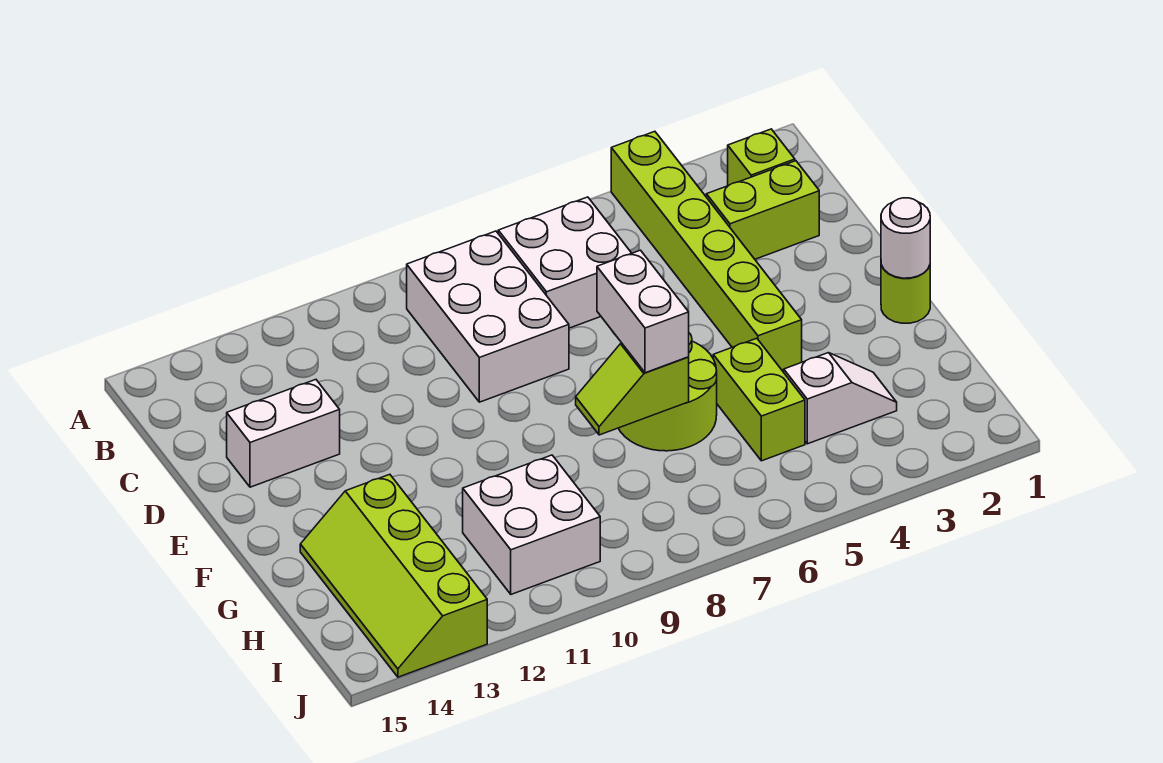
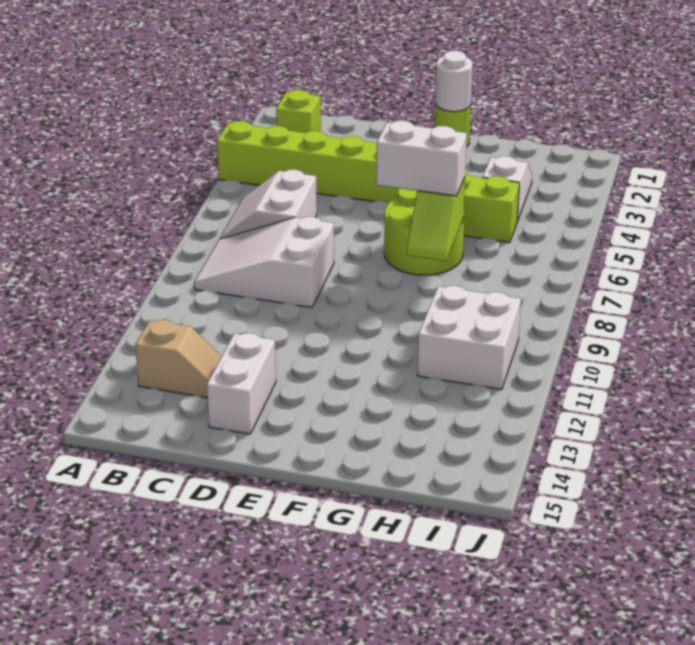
white brick B6:C7 level 1 -> white slope B6:C7 level 1 top C
white brick B8:D9 level 1 -> white slope B8:D9 level 1 top D
none -> tan slope B13:C13 level 1 top B
lime brick C2:C3 level 1 -> none
lime slope G13:J14 level 1 top 13 -> none

